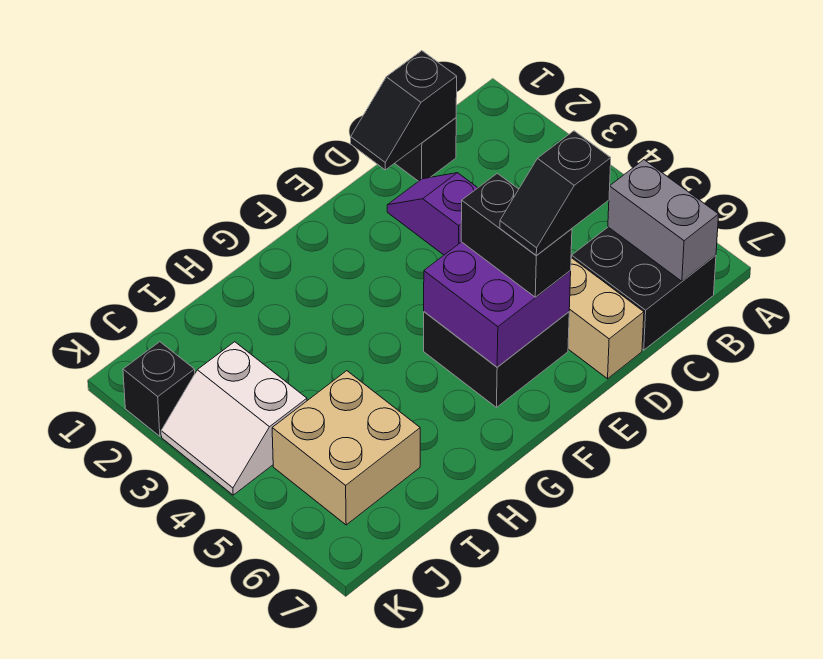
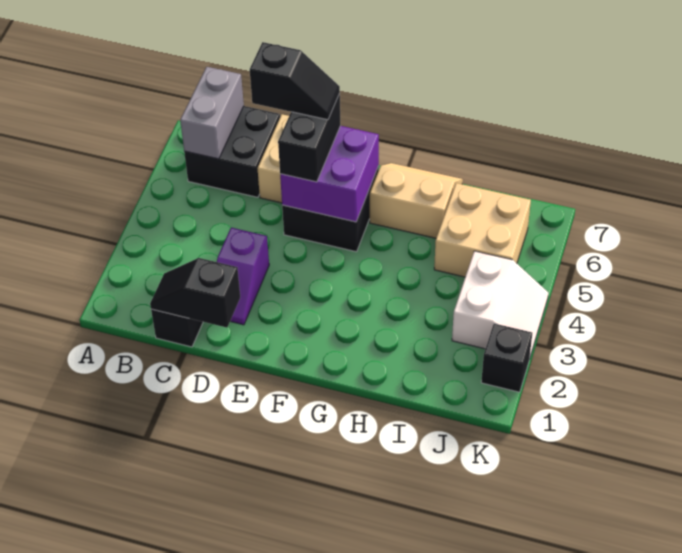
black slope C1:D1 level 2 top C -> black slope C1:D1 level 2 top D
none -> tan slope G6:H7 level 1 top 6

